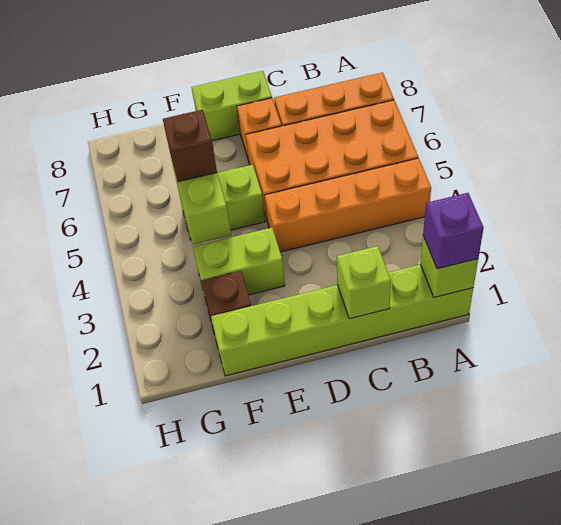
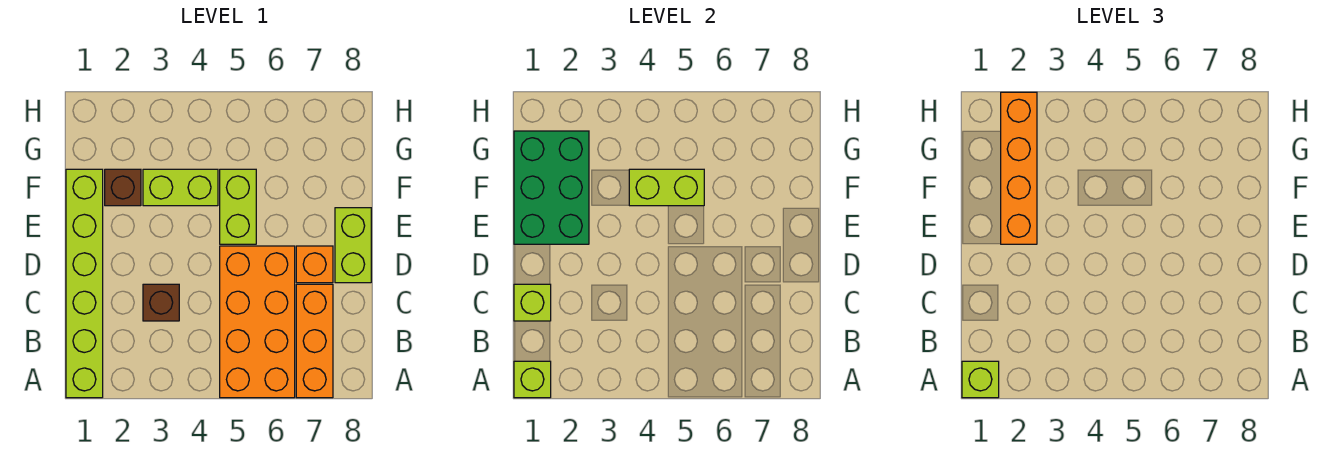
purple brick A1 level 3 -> lime brick A1 level 3
orange brick A4:D4 level 1 -> orange brick E2:H2 level 3
none -> green brick E1:G2 level 2
lime brick E3:F3 level 1 -> lime brick F3:F4 level 1
brown brick F5 level 3 -> brown brick C3 level 1

